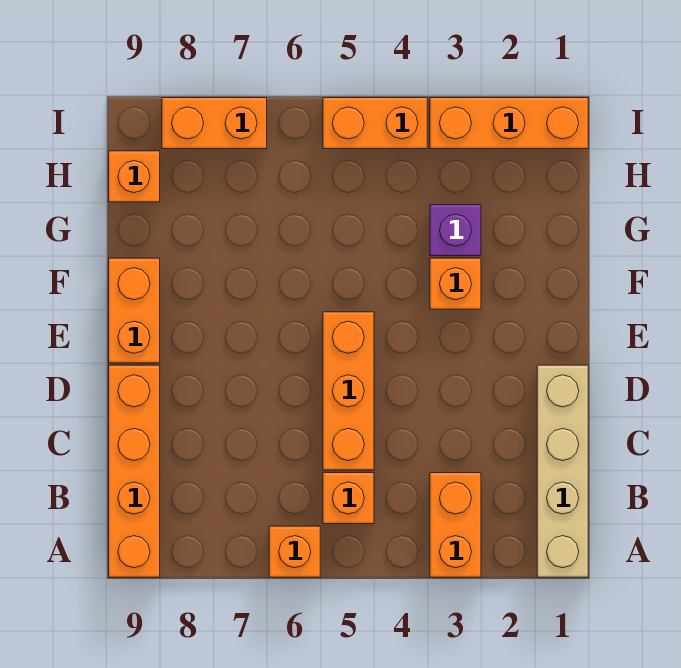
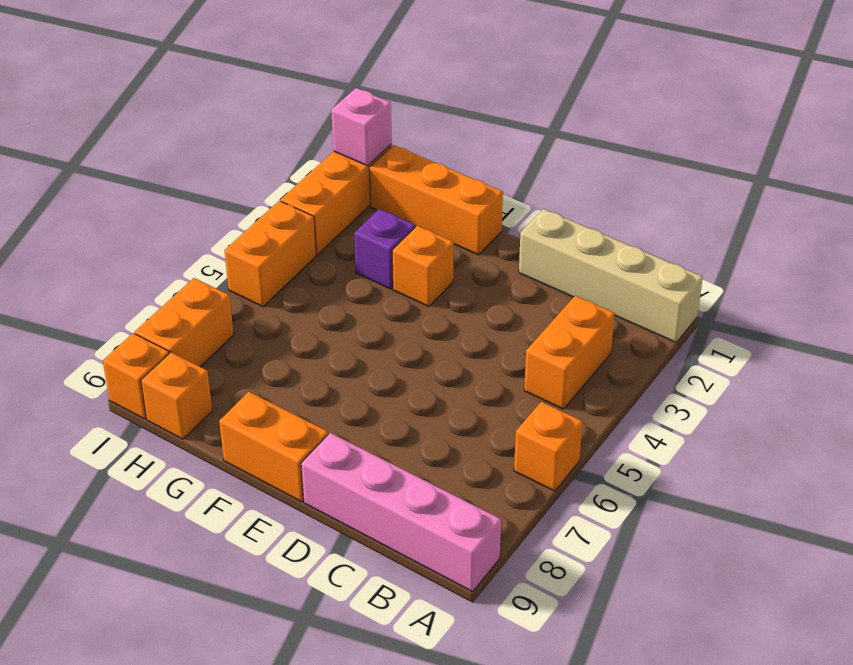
orange brick A3:B3 level 1 -> orange brick B3:B4 level 1
orange brick A9:D9 level 1 -> pink brick A9:D9 level 1
orange brick B5 level 1 -> orange brick I9 level 1
orange brick C5:E5 level 1 -> orange brick F1:H1 level 1
none -> pink brick I1 level 2

